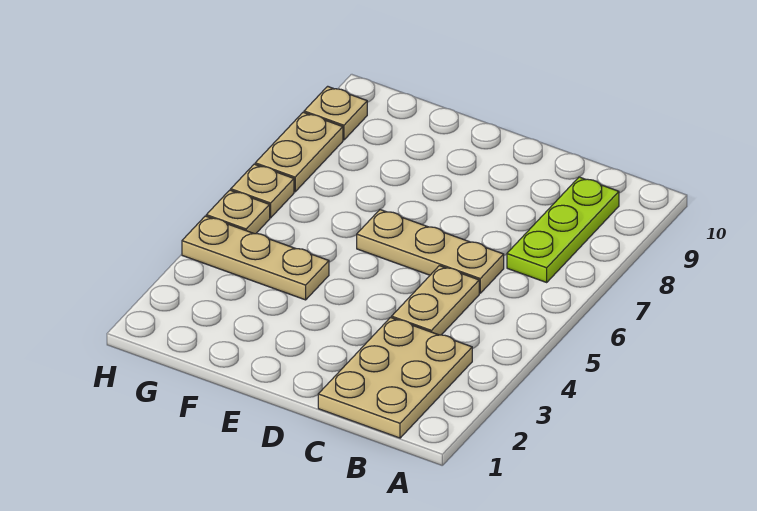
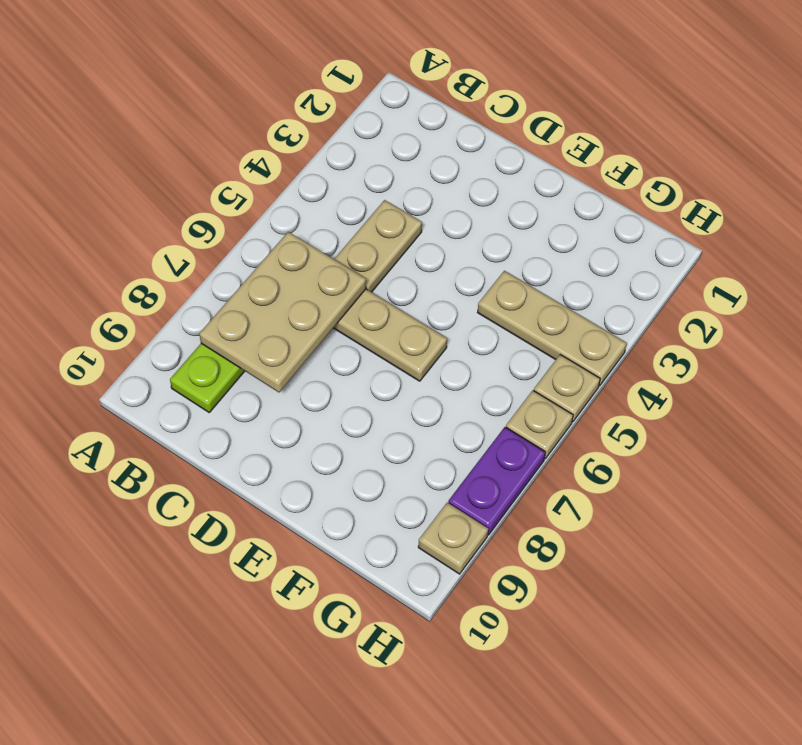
tan plate B1:C3 level 1 -> tan plate B6:C8 level 2
tan plate H7:H8 level 1 -> purple plate H7:H8 level 1

